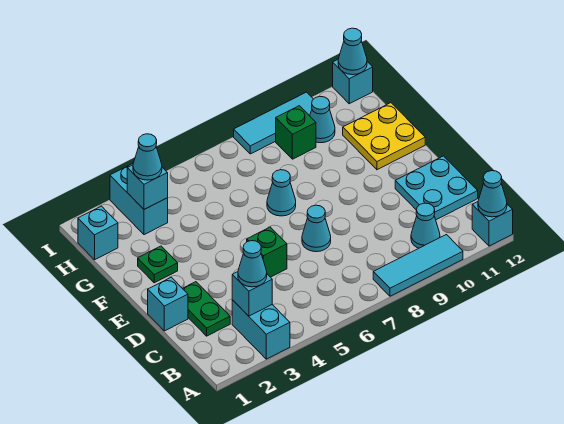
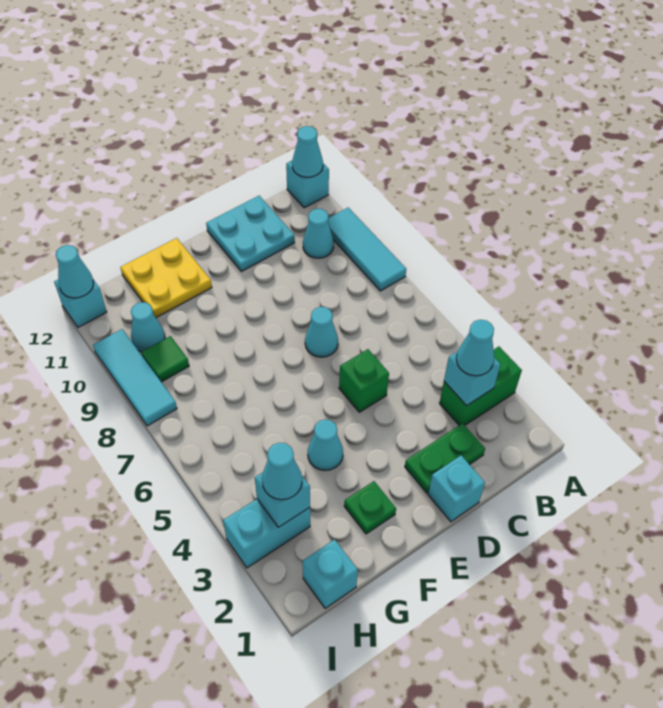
cyan brick A3:B3 level 1 -> green brick A3:B3 level 1
cyan cone F7 level 1 -> cyan cone F4 level 1
green brick H9 level 1 -> green tile H9 level 1

